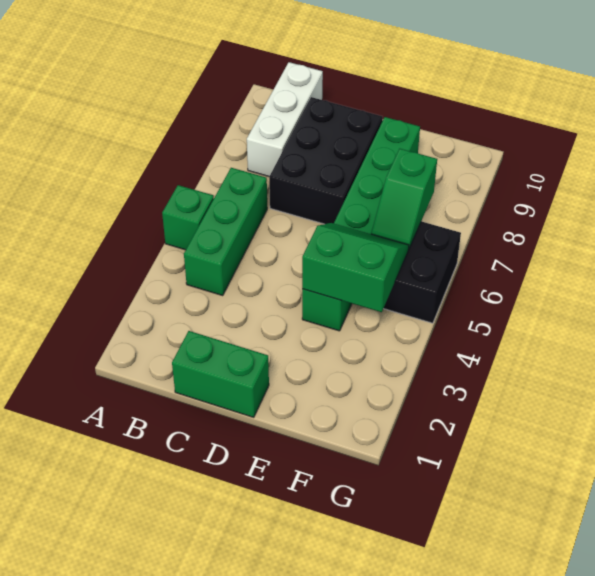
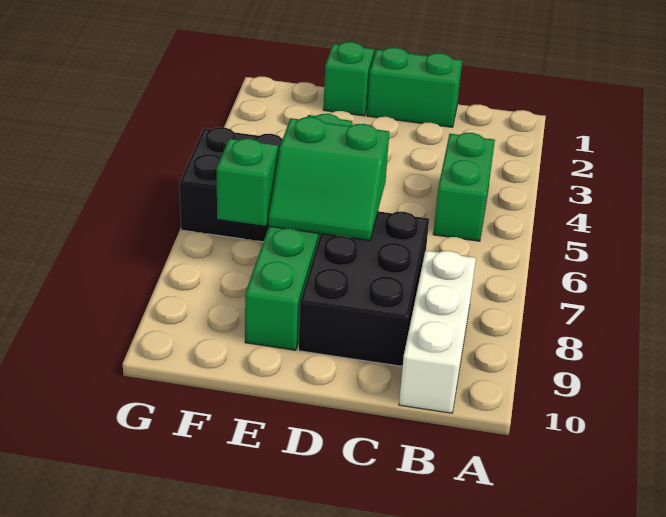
green brick A5 level 1 -> green brick E1 level 1
green brick B4:B6 level 1 -> green brick B4:B5 level 1
green slope E4:F5 level 2 top 4 -> green slope D6:E7 level 2 top 6

